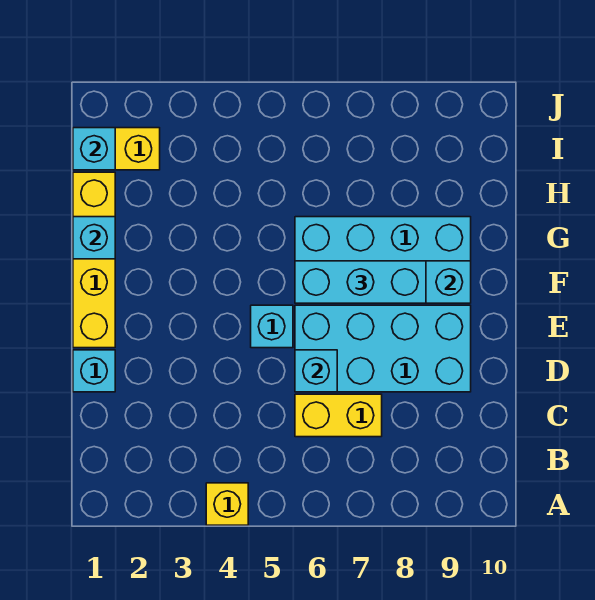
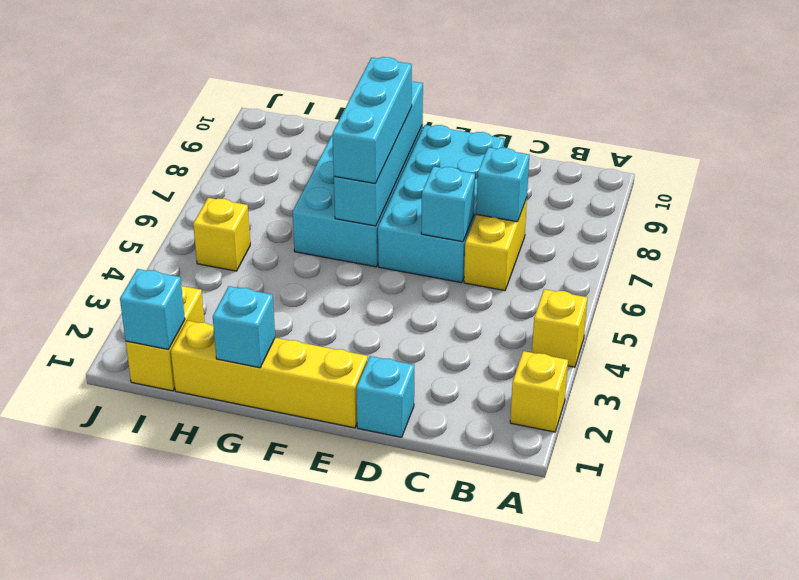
none -> yellow brick A2 level 1
cyan brick E5 level 1 -> cyan brick C7 level 2
none -> yellow brick I5 level 1

